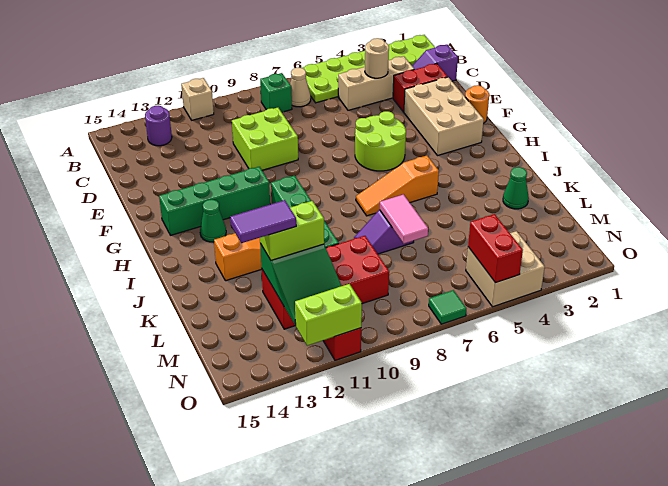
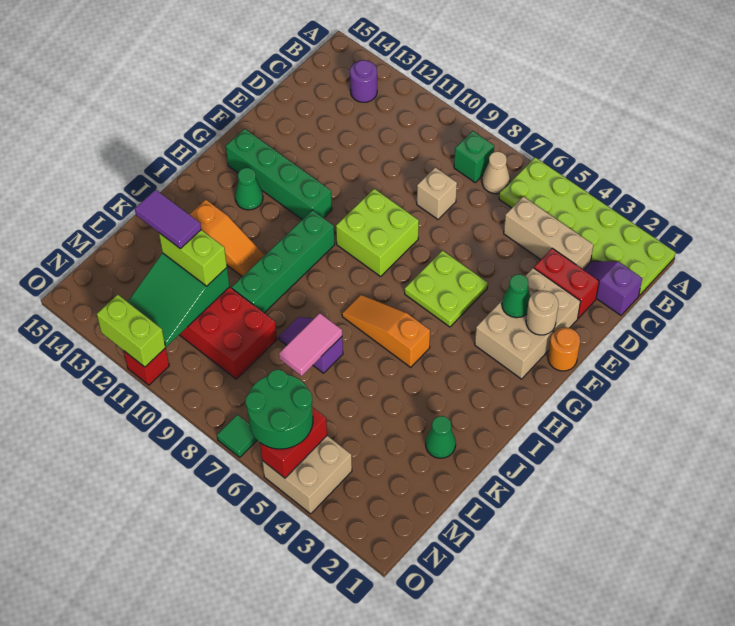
tan brick A11 level 1 -> tan brick D8 level 1
tan round brick C4 level 2 -> tan round brick F2 level 2
lime brick D9:E10 level 1 -> lime brick F8:G9 level 1
none -> green cone F3 level 2
lime round brick F5:G6 level 1 -> lime plate F5:G6 level 1
none -> green round brick N5:O6 level 3

